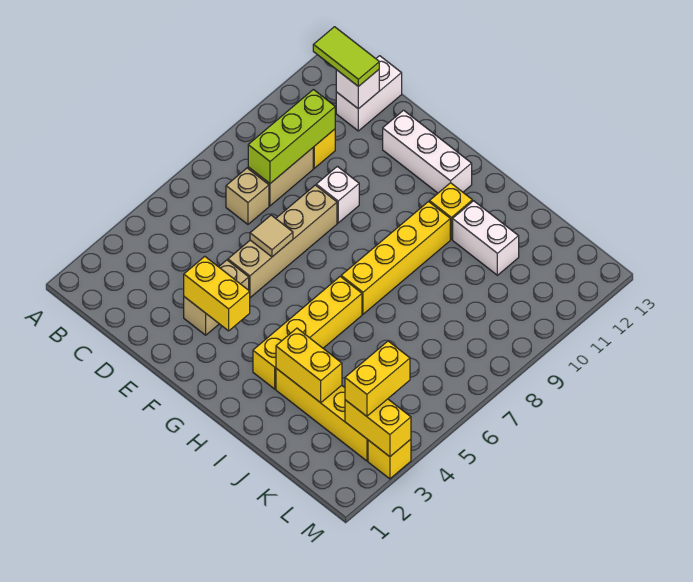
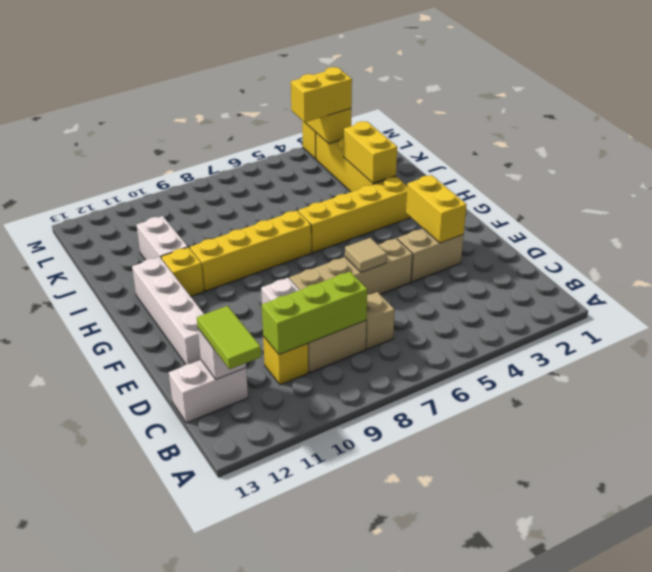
white brick E12:G12 level 1 -> white brick E12:H12 level 1

